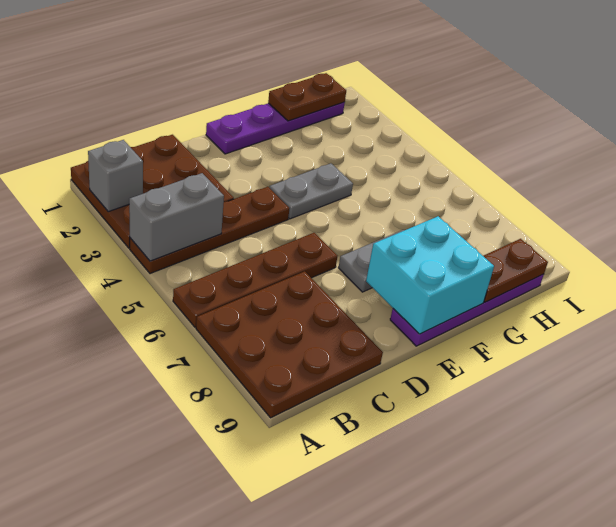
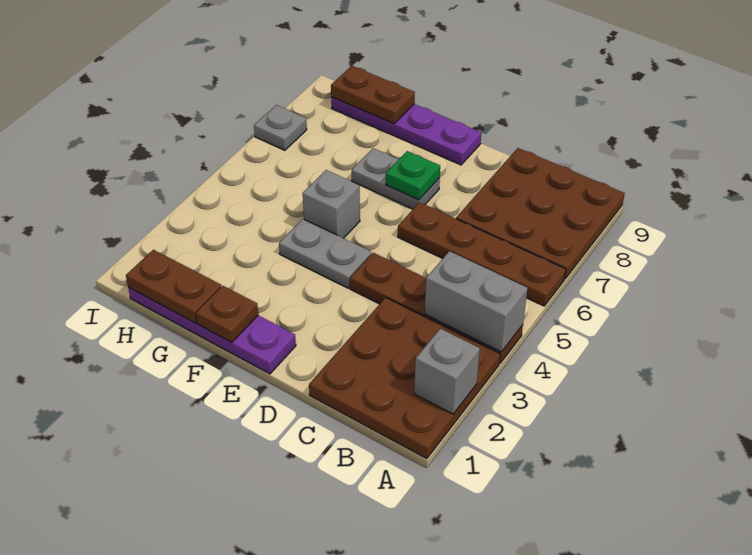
none -> green plate E7 level 2
cyan brick E8:F9 level 2 -> none
none -> brown plate F1 level 2
none -> grey brick F5 level 1
none -> grey plate I7 level 1

